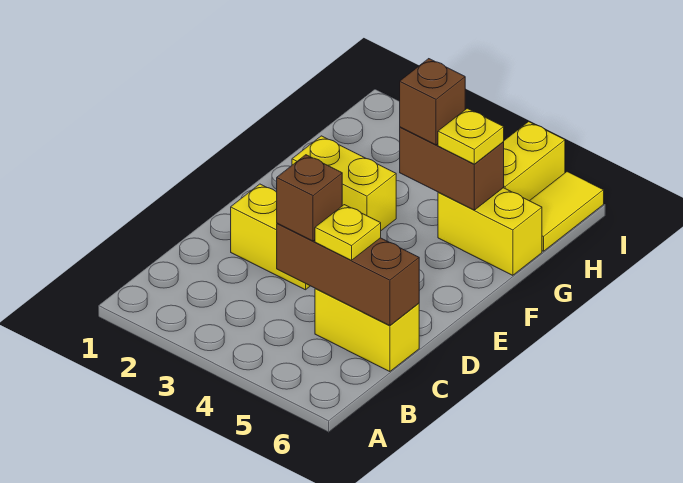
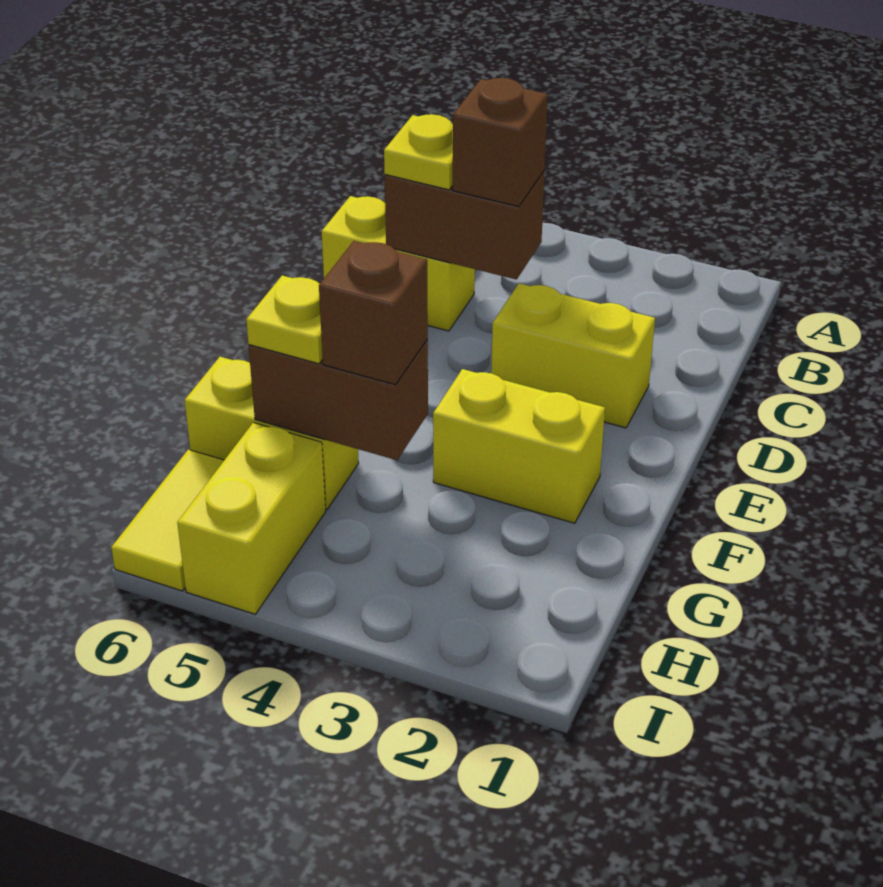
brown brick C4:C6 level 2 -> brown brick C4:C5 level 2

